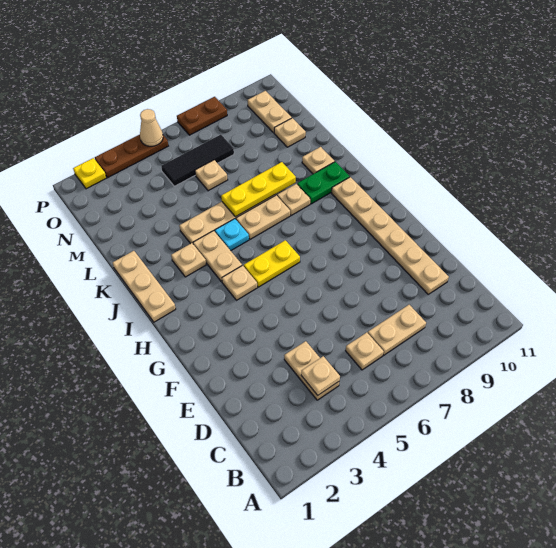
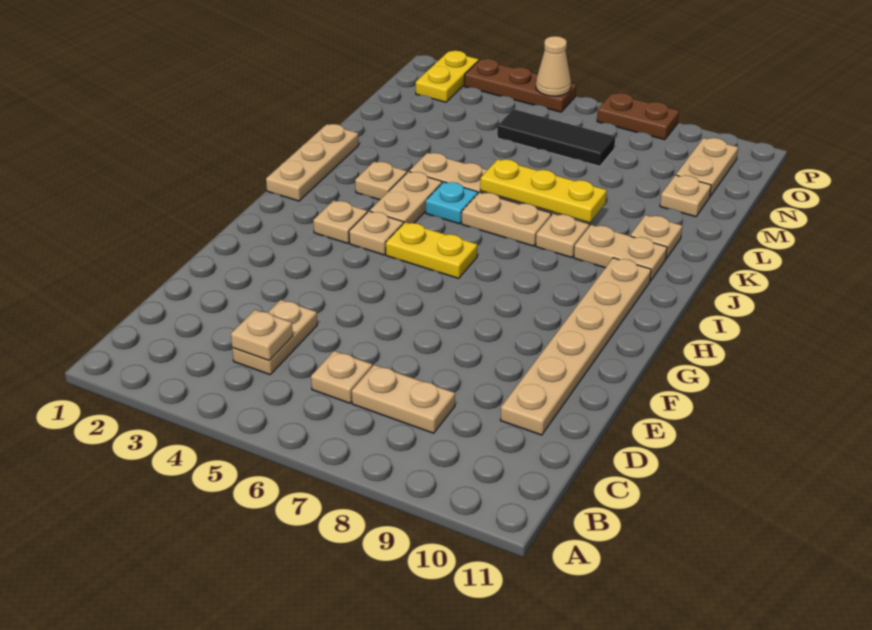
green plate J9:J10 level 1 -> tan plate J9:J10 level 1
tan plate M6 level 1 -> tan plate H3 level 1
yellow plate P2 level 1 -> yellow plate O2:P2 level 1

